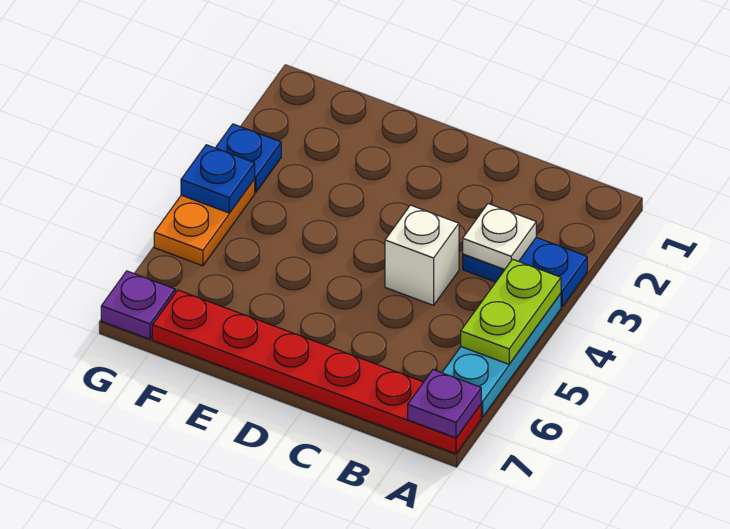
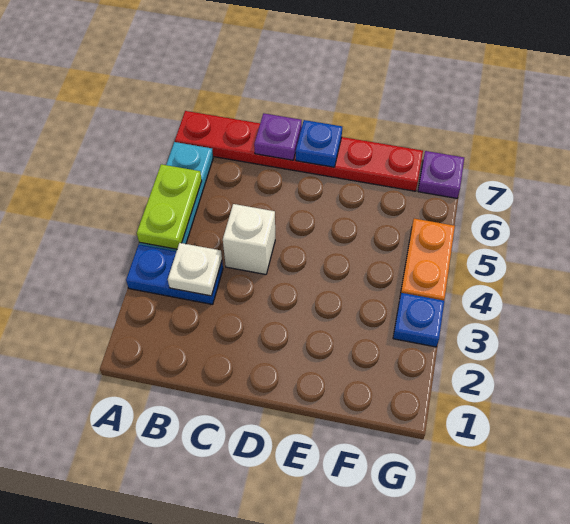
purple plate A7 level 2 -> purple plate C7 level 2
blue plate G4 level 2 -> blue plate D7 level 2

